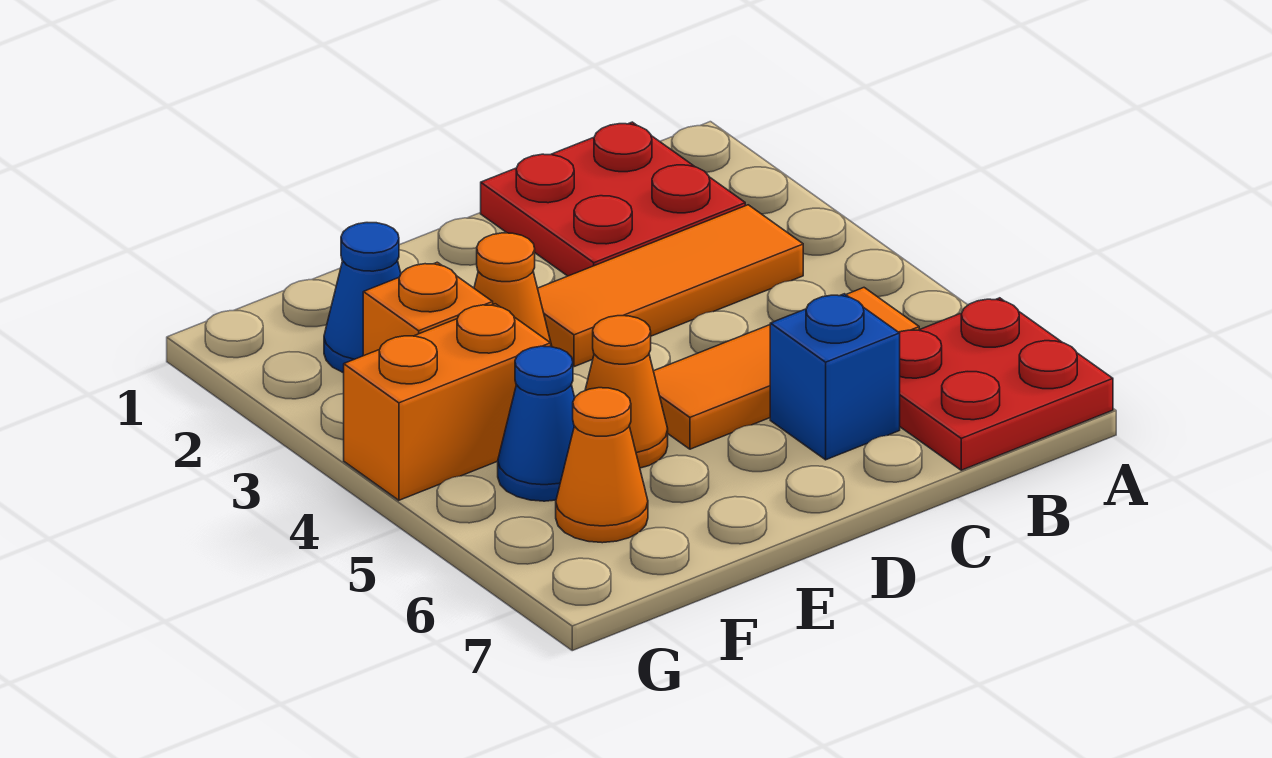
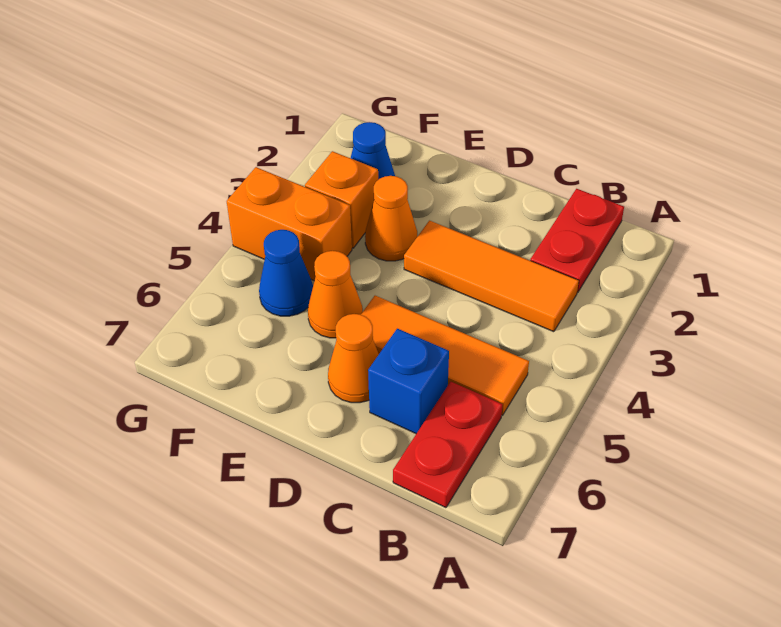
red plate A6:B7 level 1 -> red plate B6:B7 level 1
red plate B1:C2 level 1 -> red plate B1:B2 level 1
orange cone F6 level 1 -> orange cone D6 level 1

